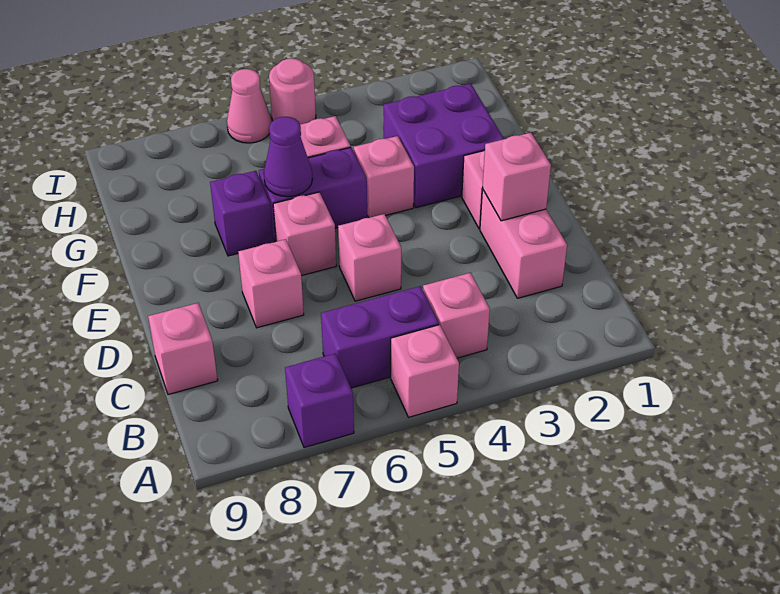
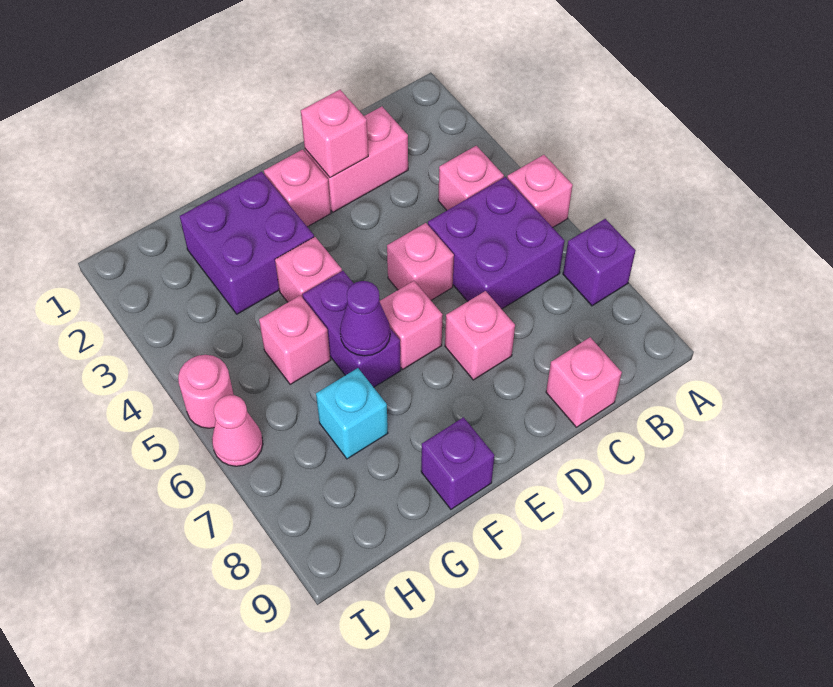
purple brick B5:B6 level 1 -> purple brick B5:C6 level 1
purple brick F7 level 1 -> purple brick F9 level 1
none -> cyan brick G7 level 1

